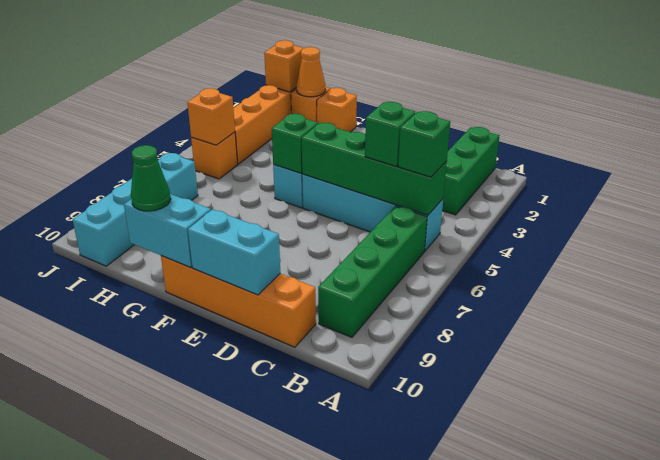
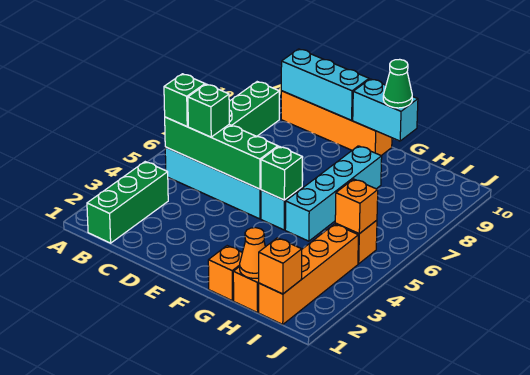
cyan brick D10:E10 level 2 -> cyan brick C10:E10 level 2
cyan brick I7:I10 level 1 -> cyan brick G5:G8 level 1

